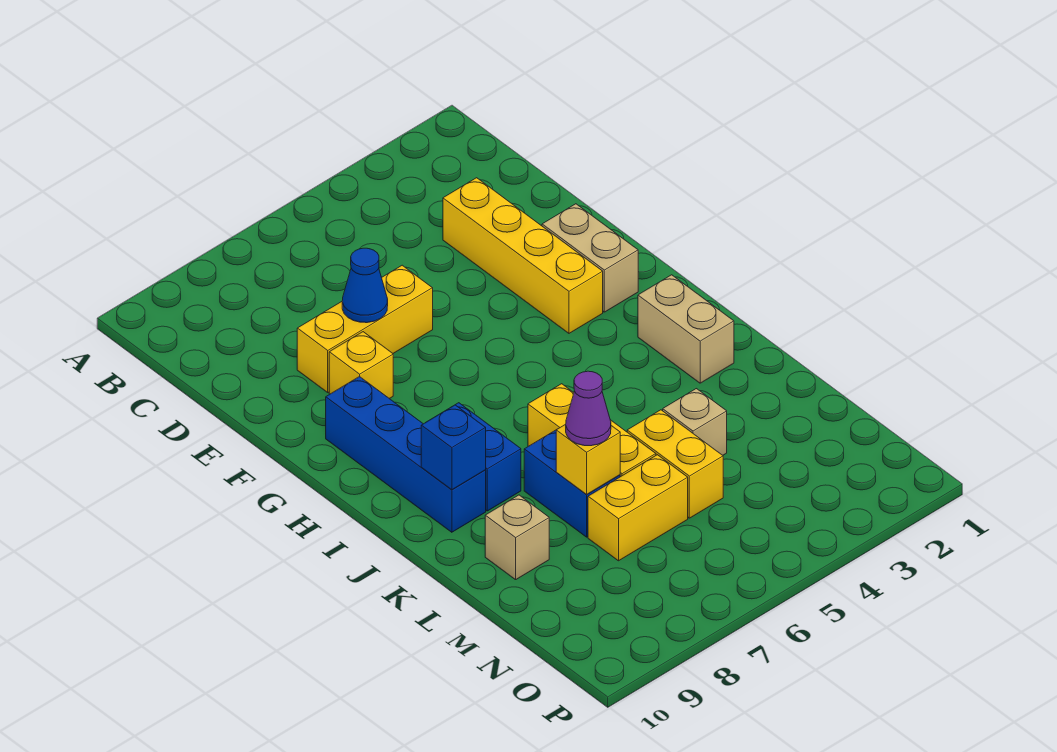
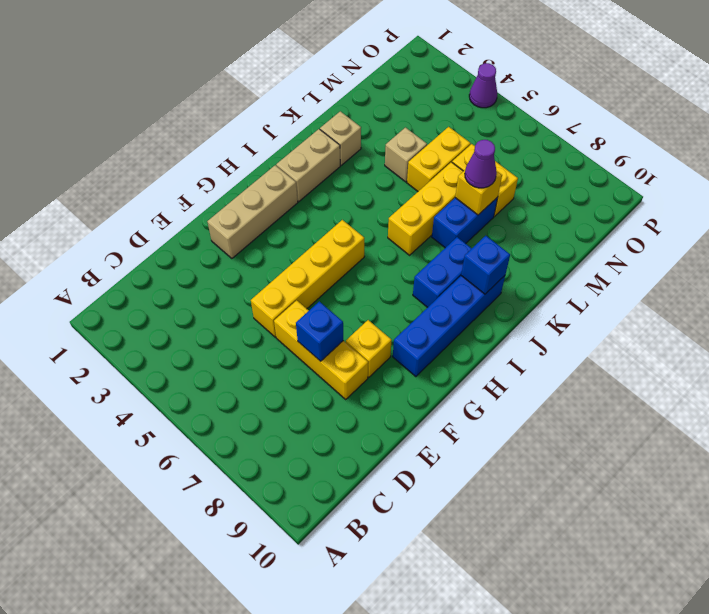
yellow brick D3:G3 level 1 -> yellow brick E5:H5 level 1
blue cone E7 level 2 -> blue brick E7 level 2
tan brick F2:G2 level 1 -> tan brick F2:H2 level 1
tan brick L9 level 1 -> tan brick K2 level 1
none -> purple cone P4 level 1

